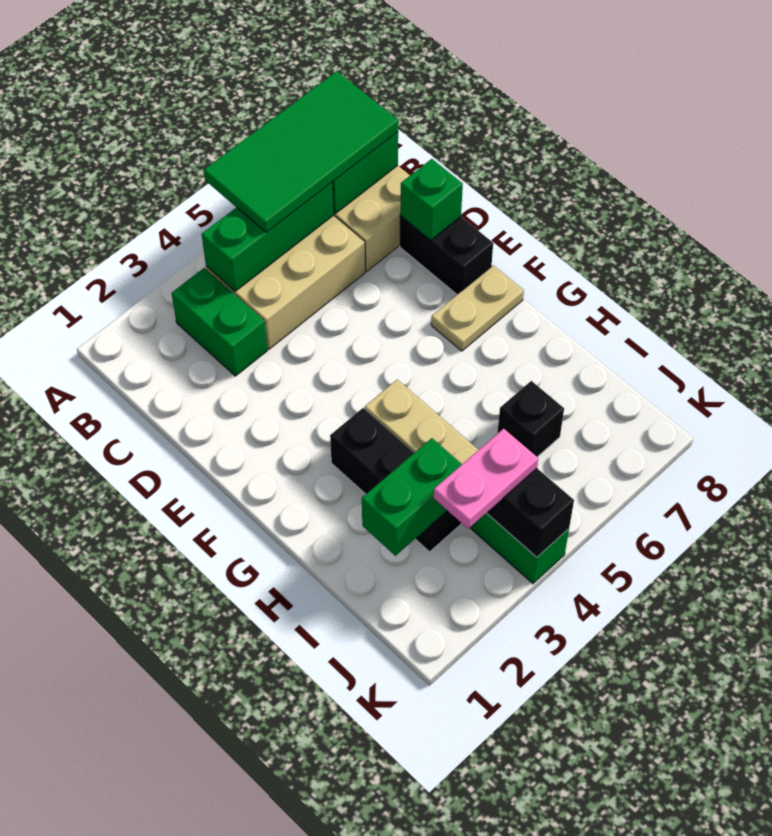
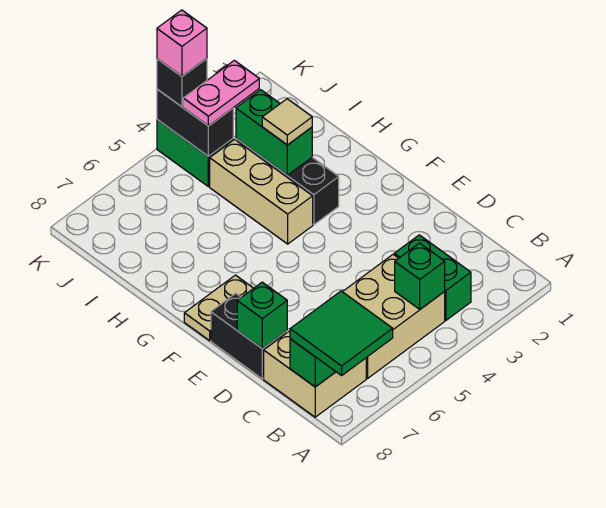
green tile A5:B8 level 3 -> green tile A7:B8 level 3
green brick B4:B6 level 2 -> green brick B4 level 2
none -> tan tile H3 level 3
green brick I2:I3 level 2 -> green brick H3:I3 level 2
black brick I6 level 1 -> black brick K4 level 3
none -> pink brick K4 level 4

